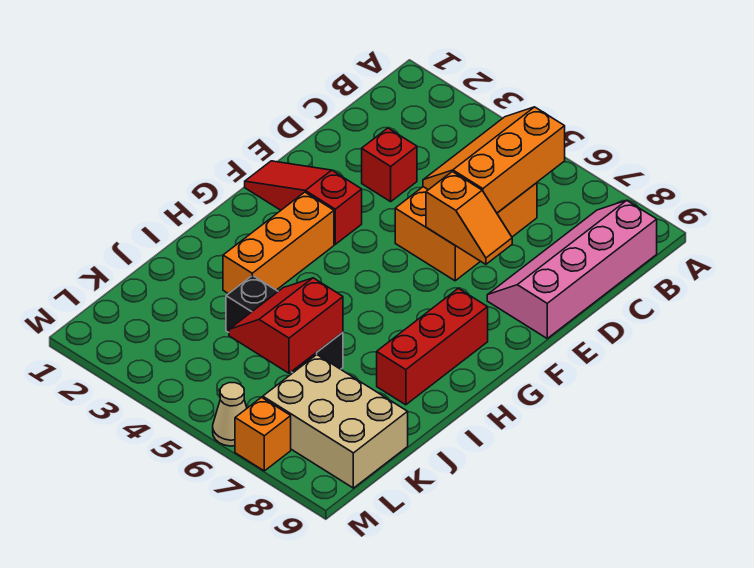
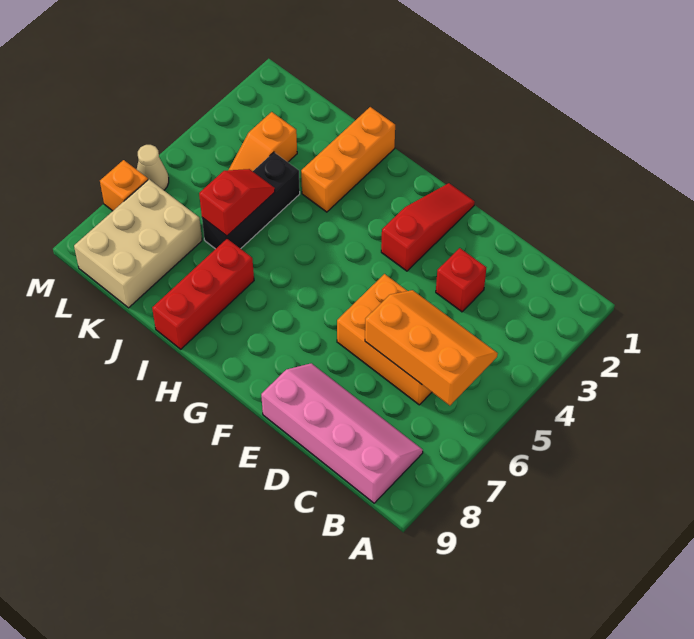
orange slope E6:E7 level 2 top 6 -> orange slope K3:K4 level 1 top 3
orange brick G3:I3 level 1 -> orange brick I1:I3 level 1
red brick G8:I8 level 1 -> red brick I7:I9 level 1
red slope J5:K6 level 2 top 6 -> red slope J5:J6 level 2 top 6

